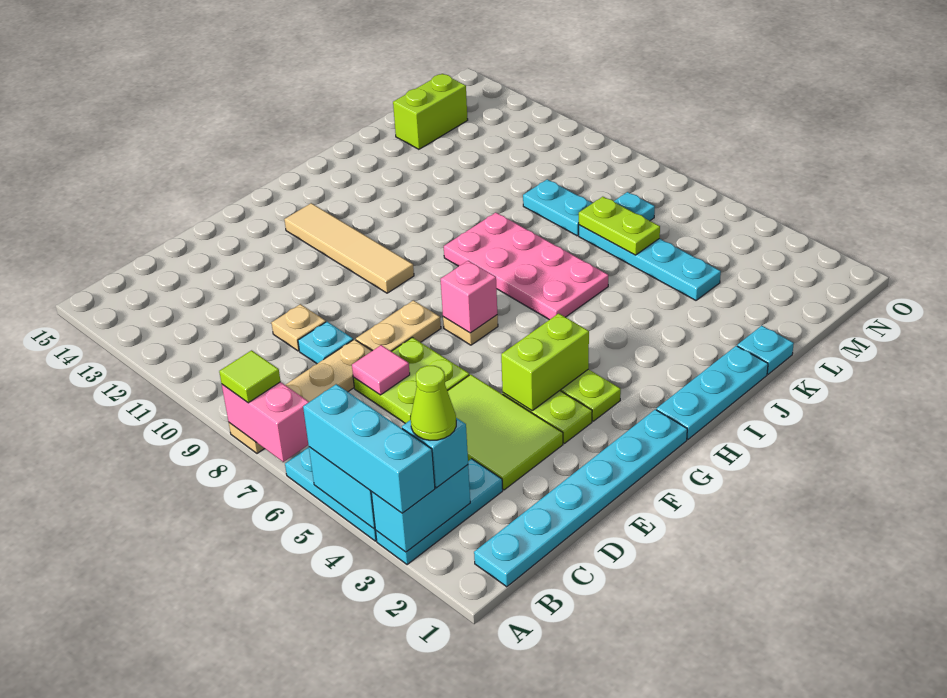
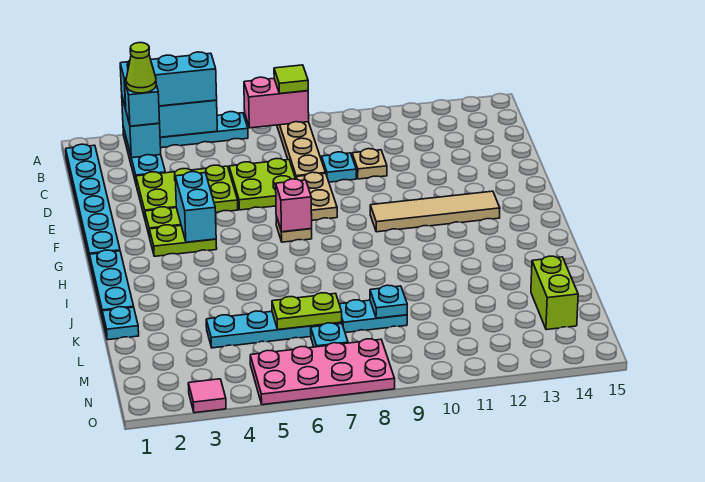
lime tile D3:E5 level 1 -> lime plate D3:E5 level 1
pink tile D7 level 2 -> pink tile O3 level 1
lime brick F4:G4 level 2 -> cyan brick F4:G4 level 2
pink plate I6:J9 level 1 -> pink plate N5:O8 level 1
none -> cyan plate L9 level 2

